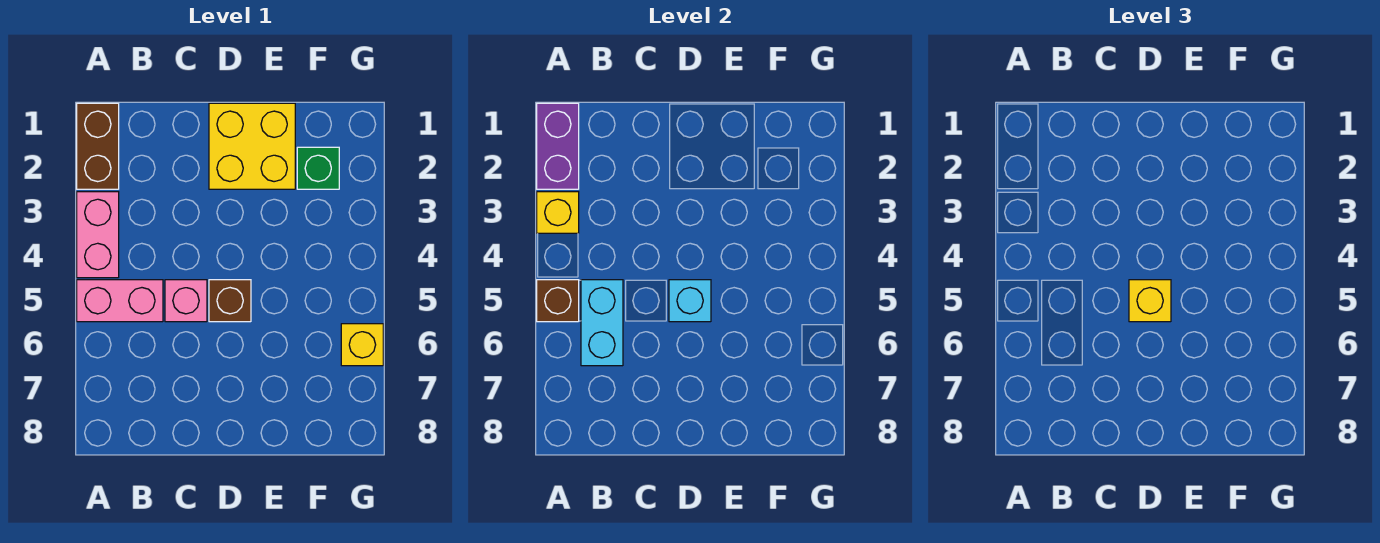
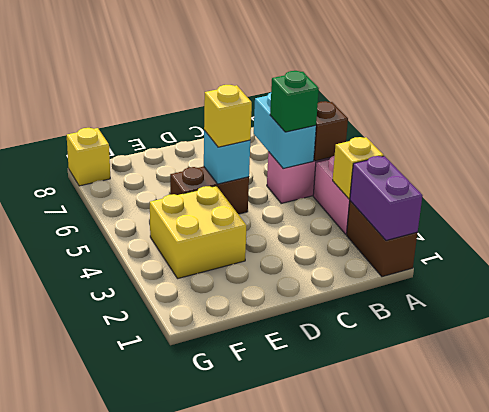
pink brick C5 level 1 -> none
yellow brick D1:E2 level 1 -> yellow brick E3:F4 level 1
brown brick D5 level 1 -> brown brick D5:E5 level 1
green brick F2 level 1 -> green brick B5 level 3
yellow brick G6 level 1 -> yellow brick G8 level 1

